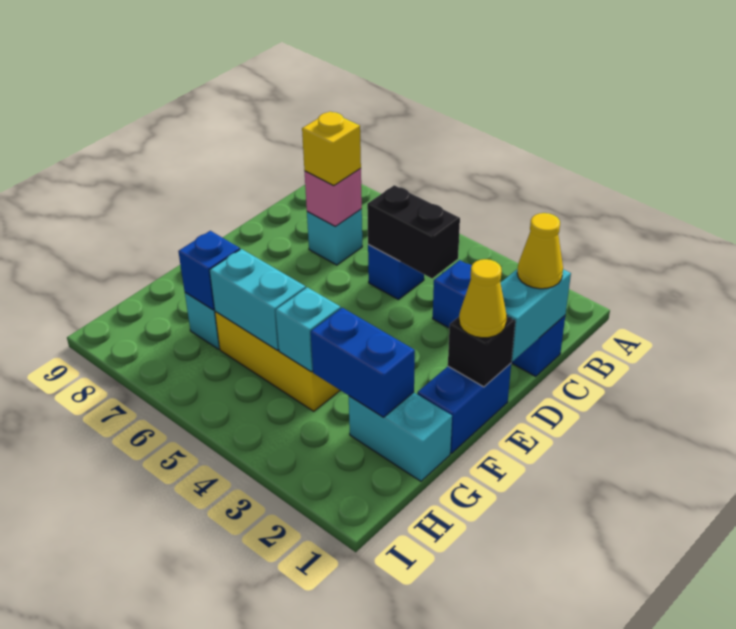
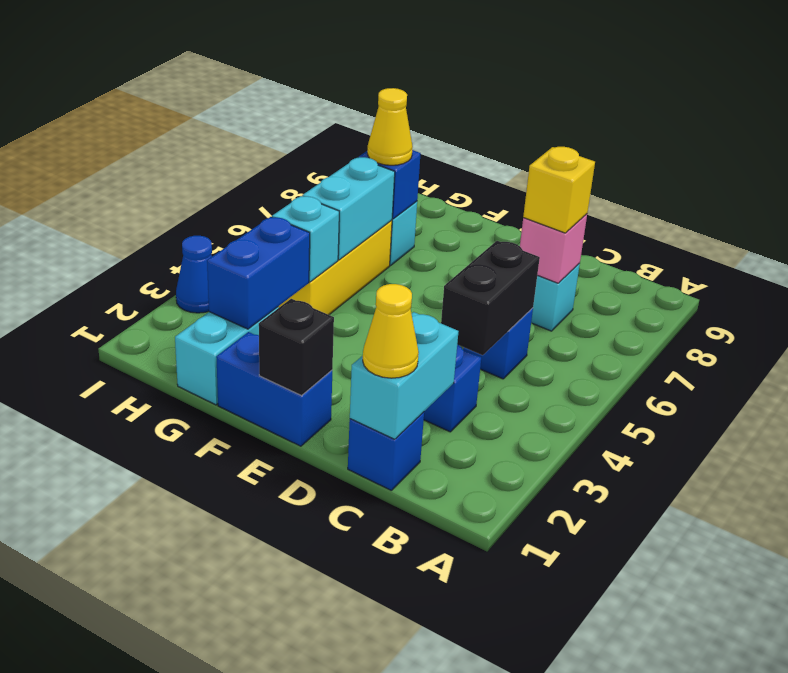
cyan brick C1:D1 level 2 -> cyan brick C1:C2 level 2
yellow cone E1 level 3 -> yellow cone G7 level 3
none -> blue cone I3 level 1

